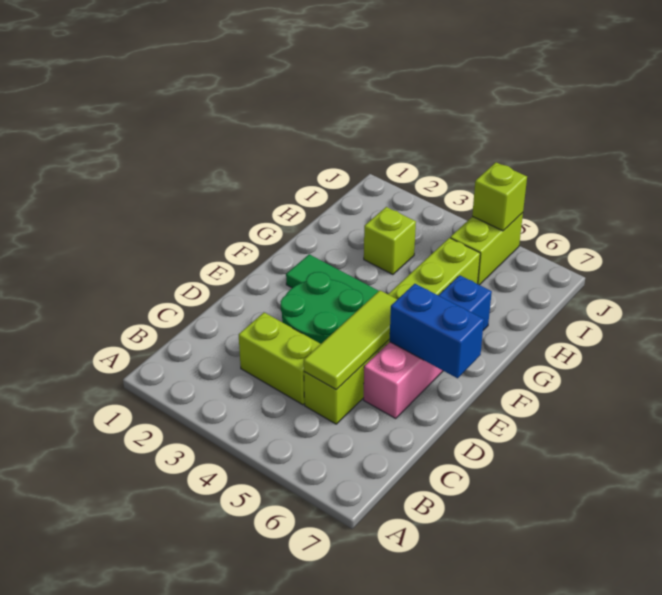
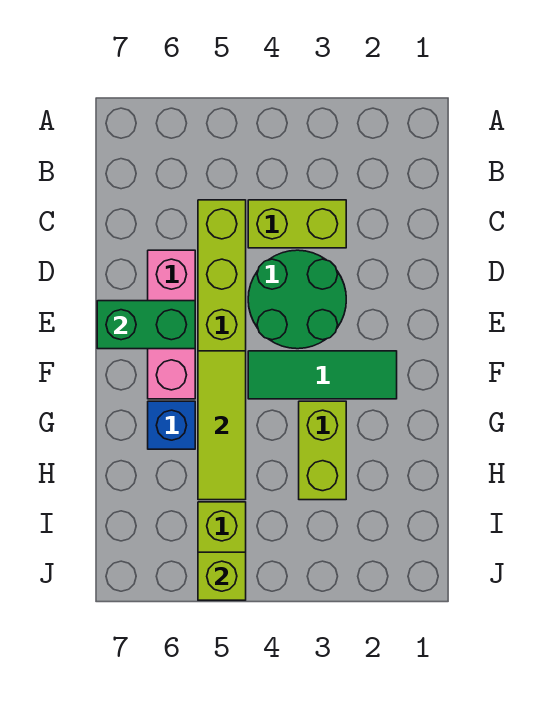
lime tile C5:E5 level 2 -> lime tile F5:H5 level 2
blue brick E6:E7 level 2 -> green brick E6:E7 level 2
lime brick H3 level 1 -> lime brick G3:H3 level 1

